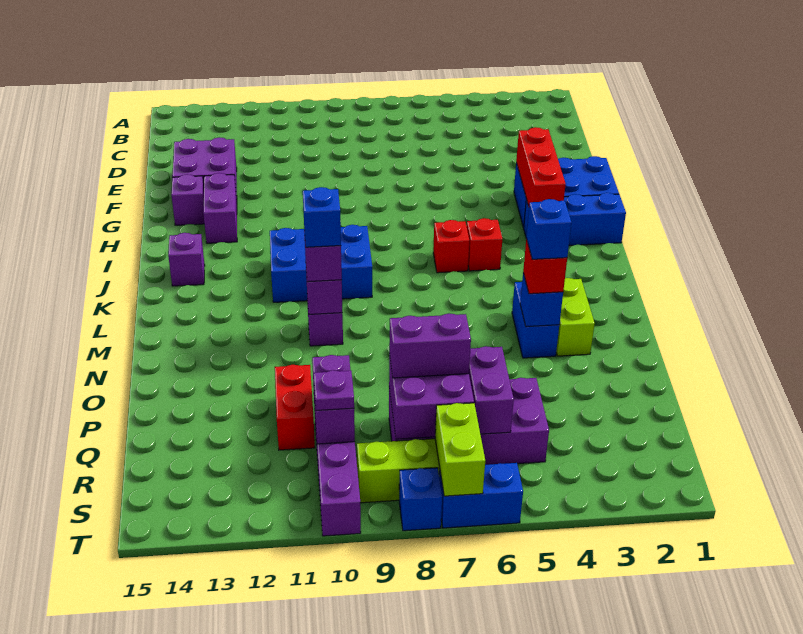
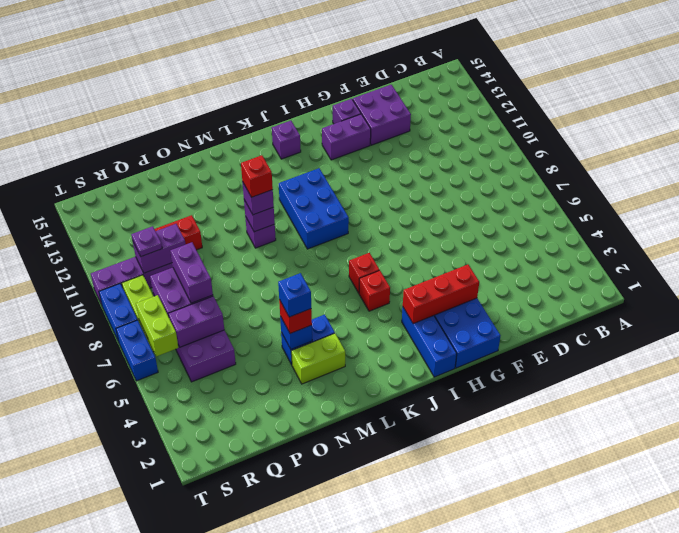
blue brick M10 level 4 -> red brick M10 level 4
lime brick S7:T7 level 2 -> lime brick S6:S7 level 2
blue brick T8 level 1 -> blue brick T8:T9 level 1

